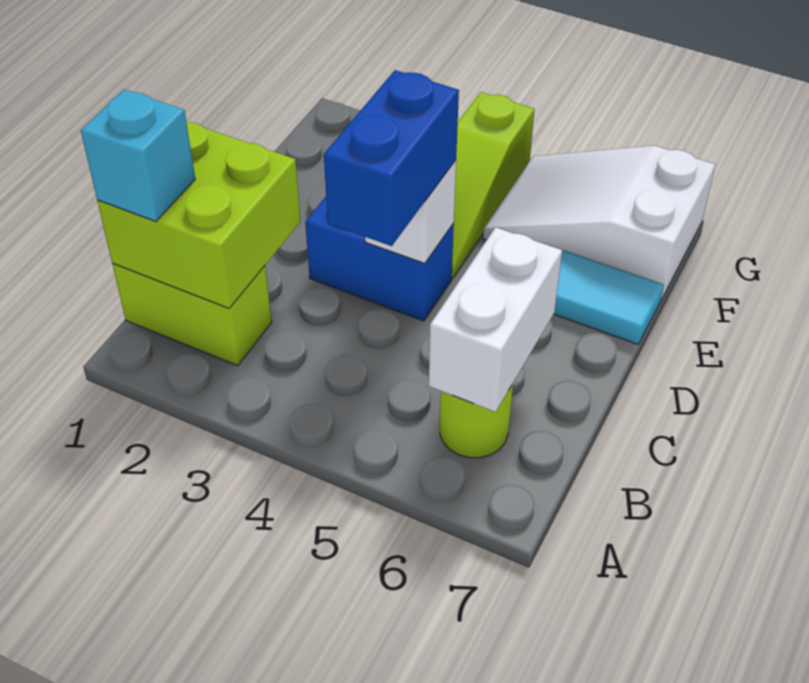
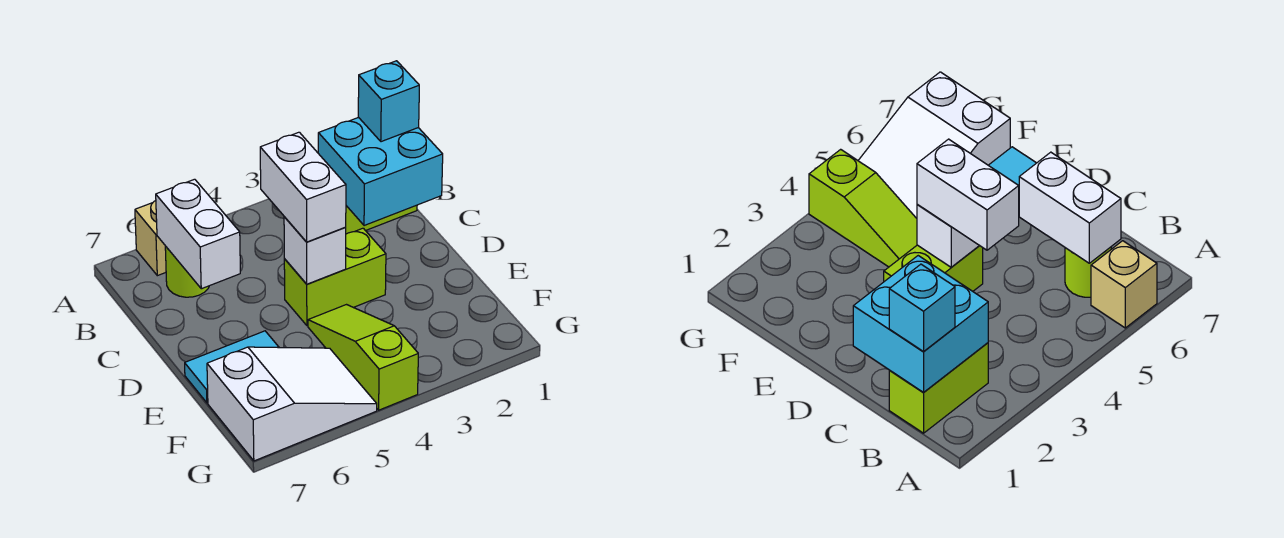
none -> tan brick A6 level 1
lime brick B1:C2 level 2 -> cyan brick B1:C2 level 2
blue brick C4:D4 level 3 -> white brick C4:D4 level 3
blue brick D3:D4 level 1 -> lime brick D3:D4 level 1

